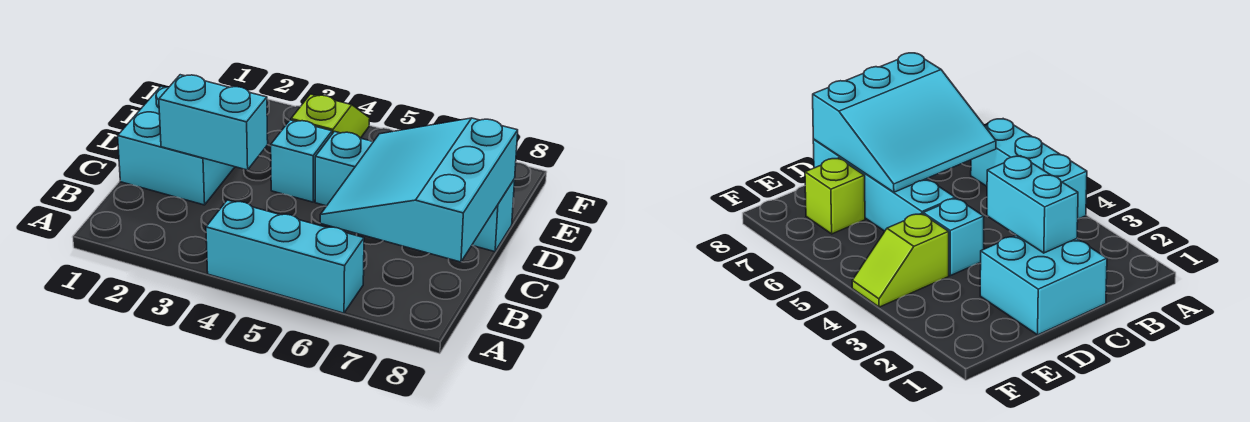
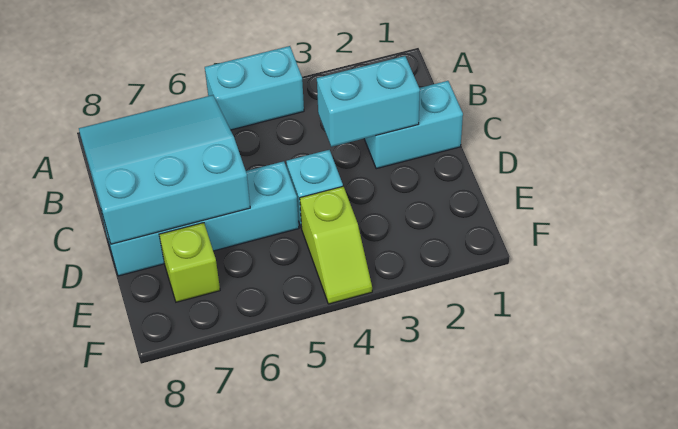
cyan brick A4:A6 level 1 -> cyan brick A4:A5 level 1
cyan slope B6:D8 level 2 top 8 -> cyan slope B6:D8 level 2 top D
cyan brick C1:D2 level 1 -> cyan brick C1:C2 level 1

